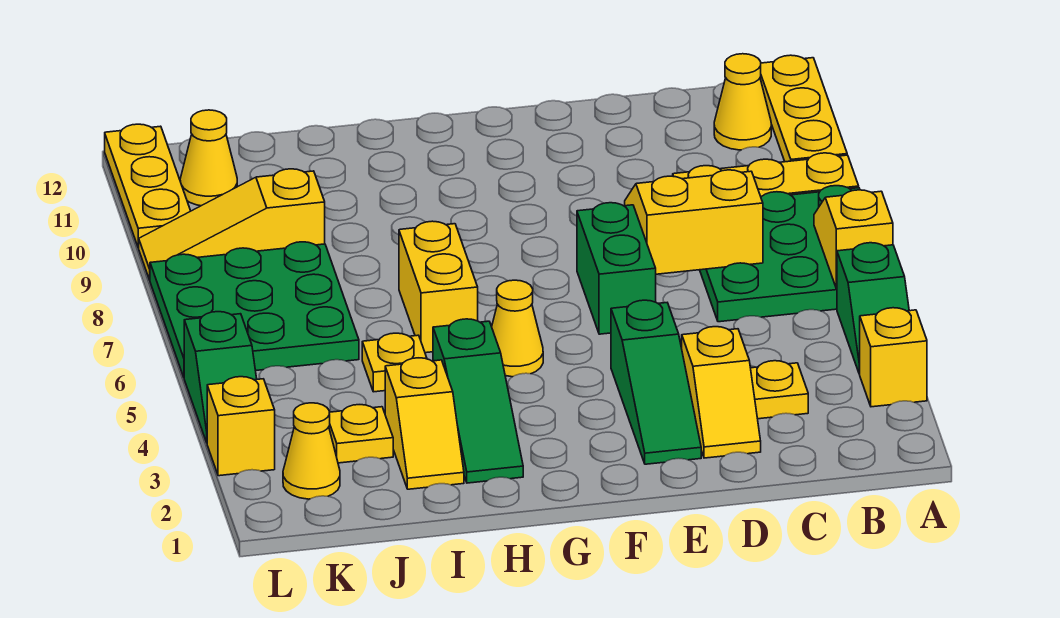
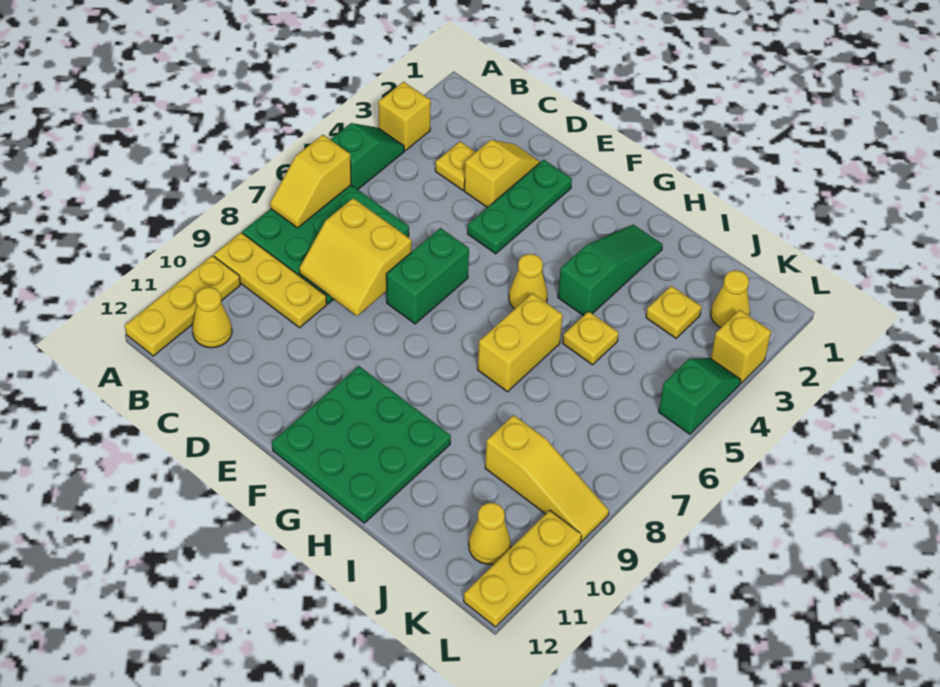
green slope E2:E4 level 1 top 4 -> green plate E2:E4 level 1
yellow slope I2:I3 level 1 top 3 -> none
green plate J6:L8 level 1 -> green plate F10:H12 level 1

